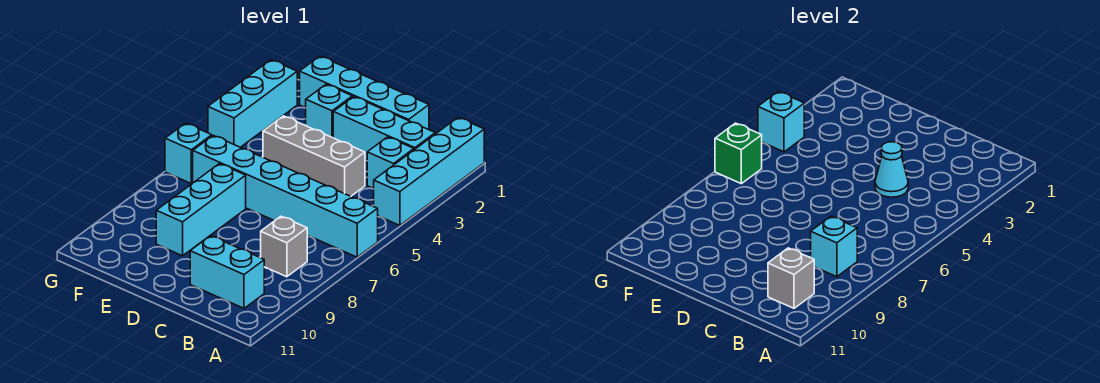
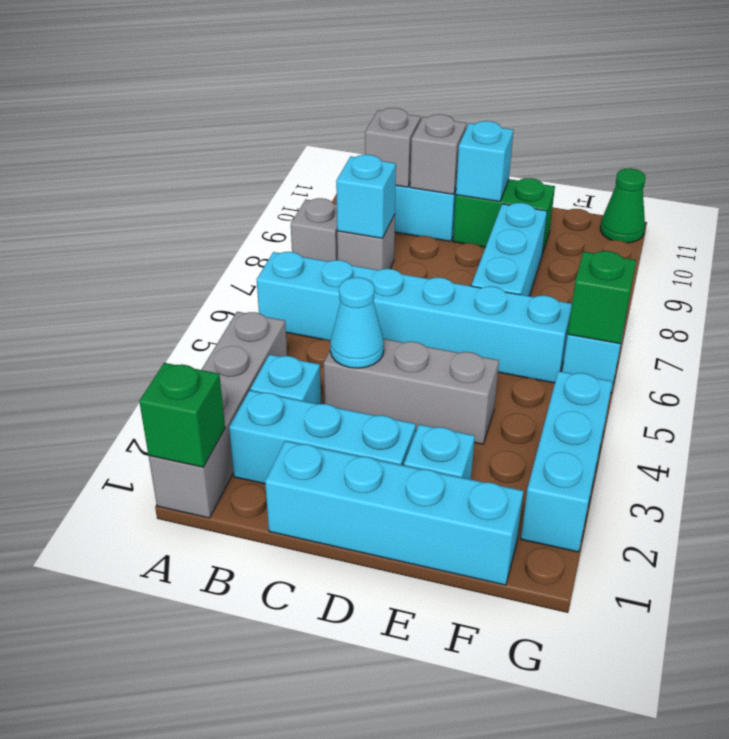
cyan brick A1:A4 level 1 -> grey brick A1:A4 level 1
none -> green brick A1 level 2
none -> grey brick A8 level 1
none -> grey brick C10 level 2
none -> green brick D10:E10 level 1
cyan brick G4 level 2 -> cyan brick D10 level 2
none -> green cone G11 level 1

